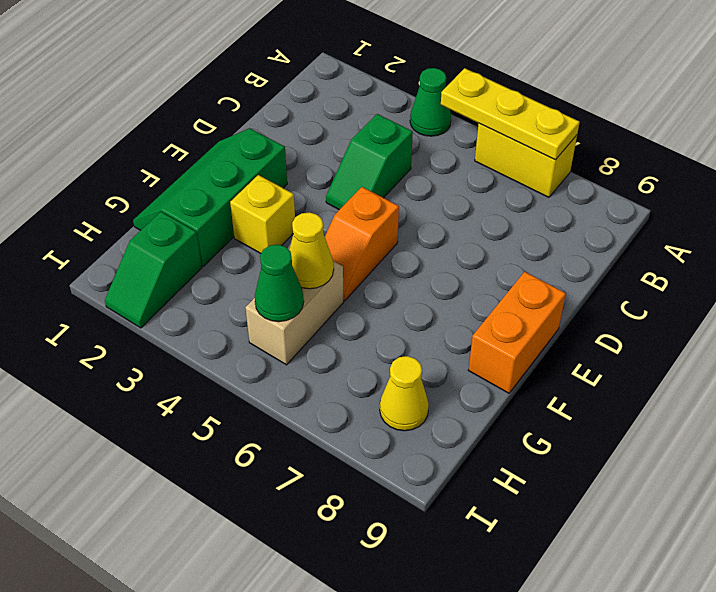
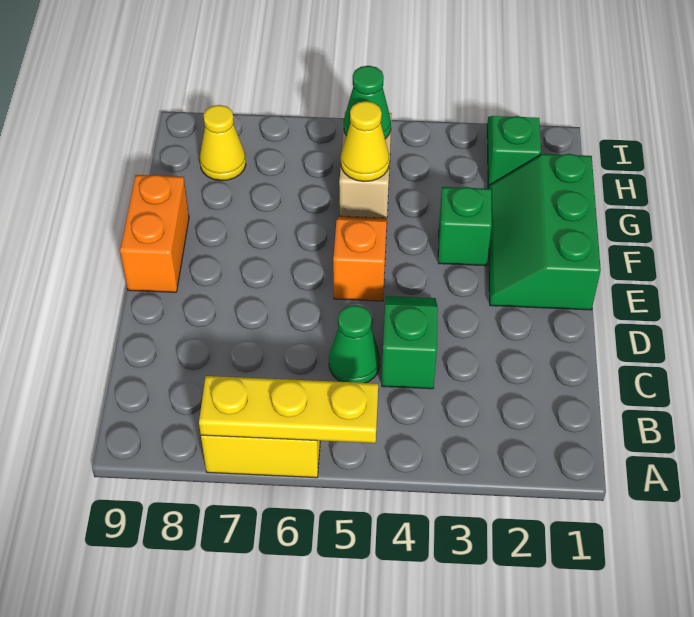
green cone A4 level 1 -> green cone C5 level 1
green slope E1:G2 level 1 top 2 -> green slope E1:G2 level 1 top 1
yellow brick F3 level 1 -> green brick F3 level 1

